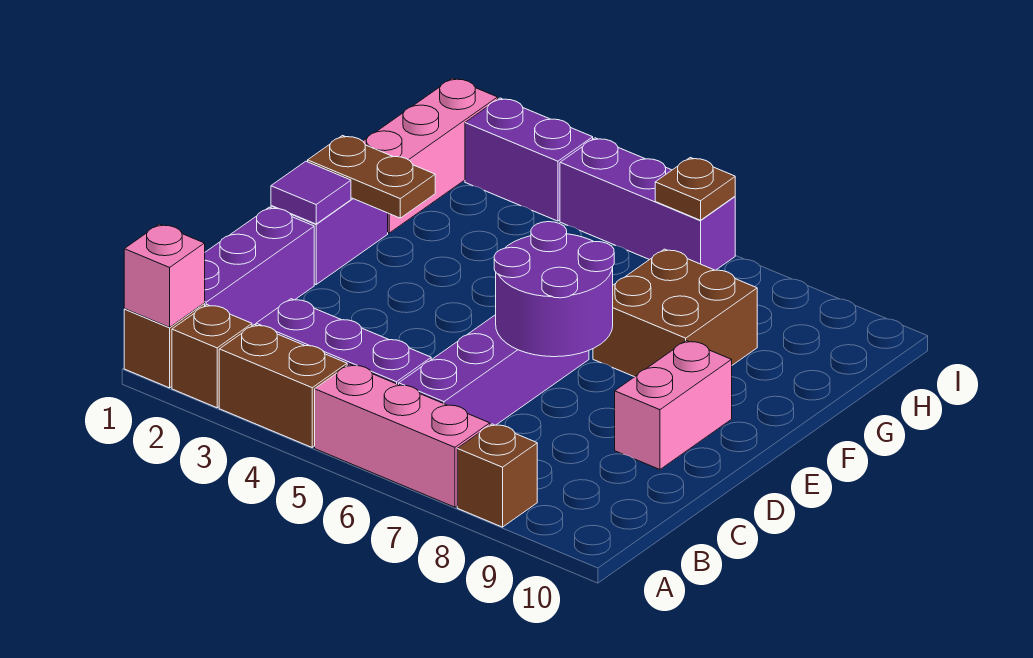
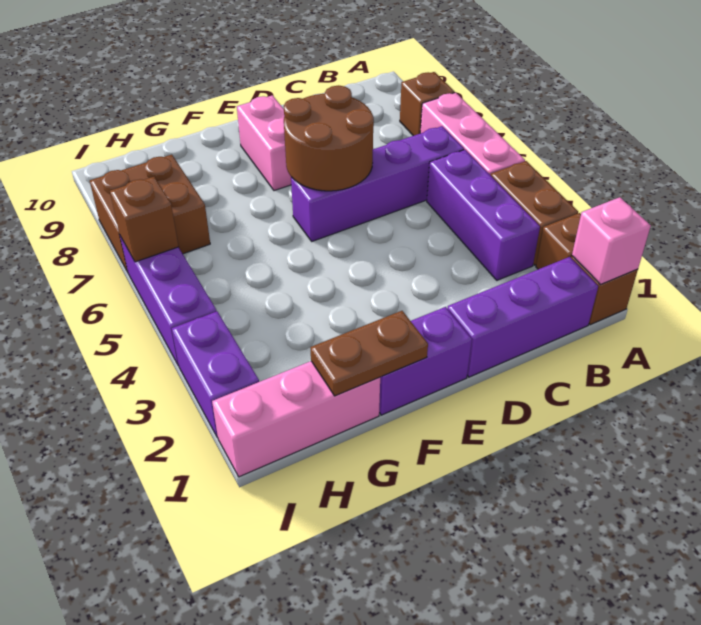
purple round brick D6:E7 level 2 -> brown round brick D6:E7 level 2
pink brick D9:E9 level 1 -> pink brick E8:E9 level 1
purple tile E1 level 2 -> none
brown plate F1:F2 level 2 -> brown plate F1:G1 level 2
brown brick F7:G8 level 1 -> brown brick H7:I8 level 1
brown plate I6 level 2 -> brown brick I6 level 2

